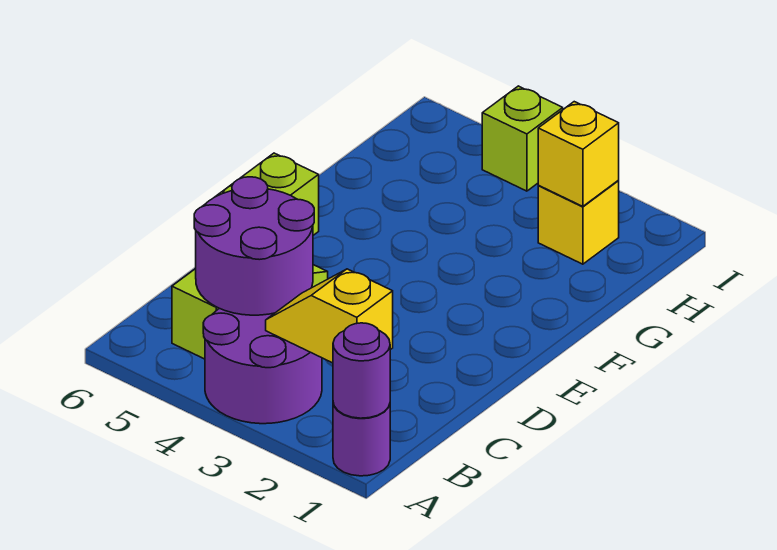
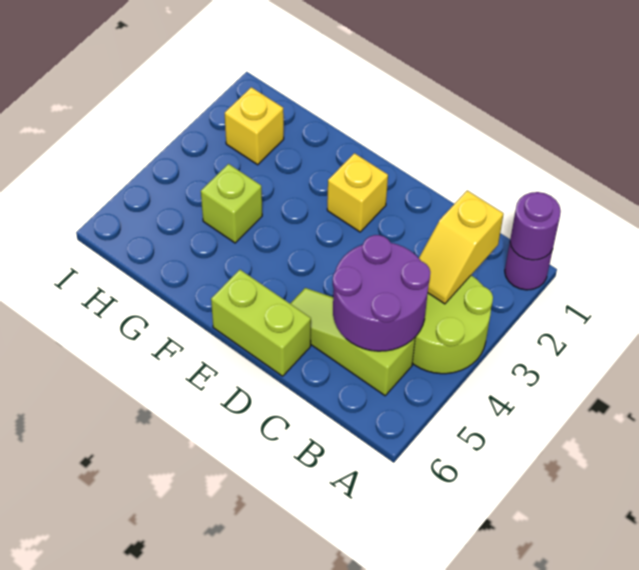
purple round brick A3:B4 level 1 -> lime round brick A3:B4 level 1
yellow brick H2 level 2 -> yellow brick E2 level 1
lime brick I4 level 1 -> lime brick G4 level 1

